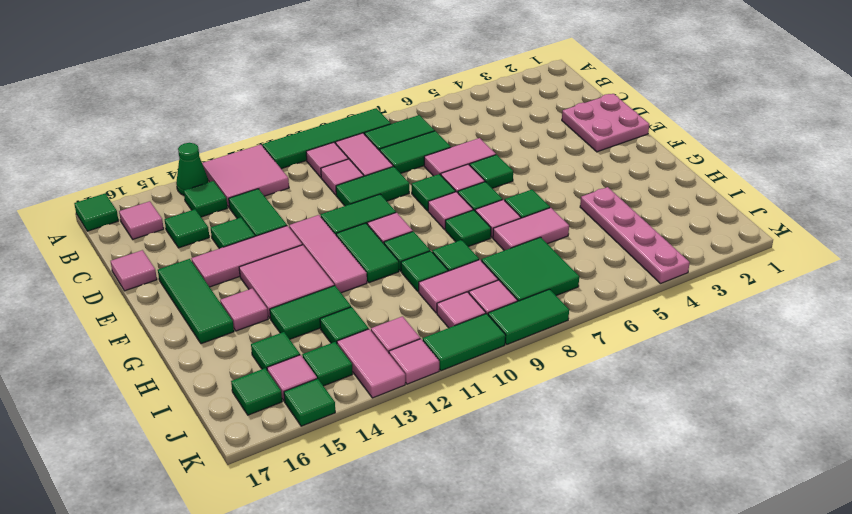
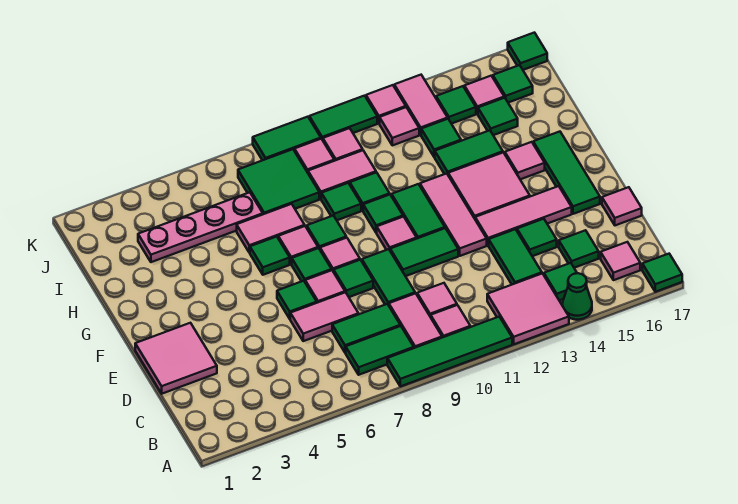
pink plate D1:E2 level 1 -> pink tile D1:E2 level 1
green tile D9:D10 level 1 -> green tile D9:E9 level 1
pink plate H4:K4 level 1 -> pink plate I3:I6 level 1
green tile K15 level 1 -> green tile K17 level 1

